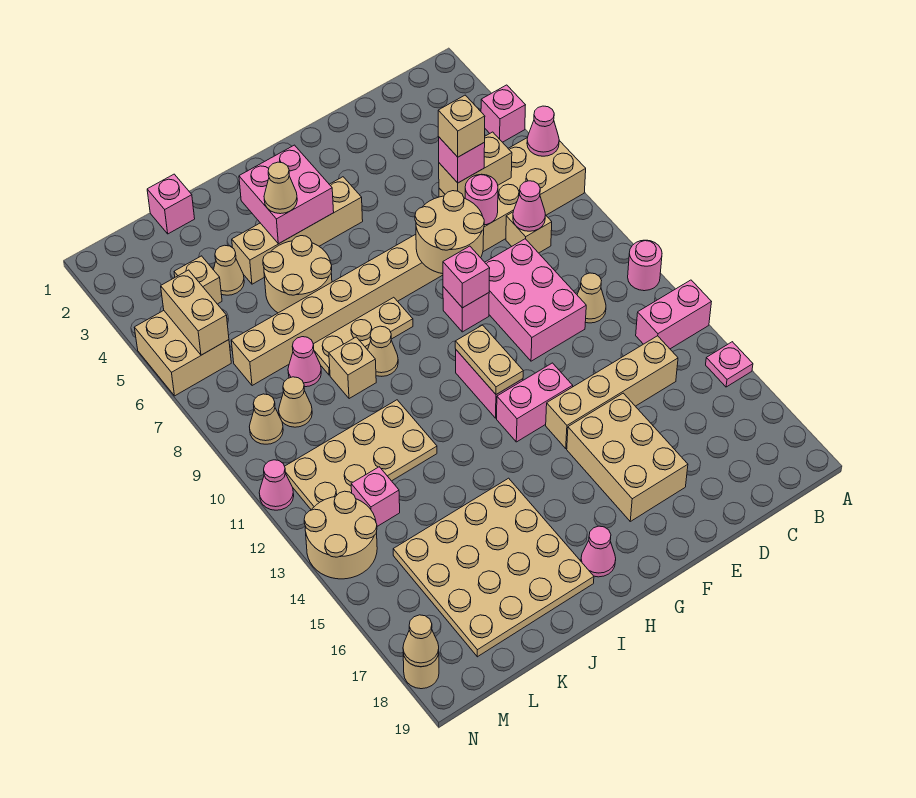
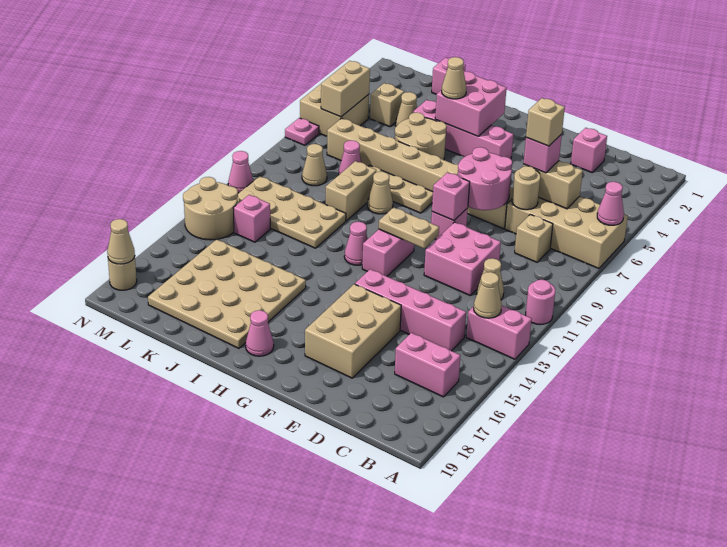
pink brick A4 level 1 -> pink brick D2 level 1
pink plate A15 level 1 -> pink plate N7 level 1
pink cone C8 level 2 -> pink cone H12 level 1
tan brick C14:F14 level 1 -> pink brick C14:F14 level 1
pink round brick D7 level 2 -> tan round brick D7 level 2
pink brick D9:E11 level 1 -> pink brick D10:E11 level 1
tan round brick E7:F8 level 2 -> pink round brick E7:F8 level 2
pink brick F13:G13 level 1 -> pink brick B16:C16 level 1
tan brick G4:J4 level 1 -> pink brick G4:J4 level 1
tan plate G11:G12 level 2 -> tan plate F11:G11 level 2
tan brick J9 level 1 -> tan brick J9:J10 level 1
tan cone M9 level 1 -> tan cone B13 level 2

